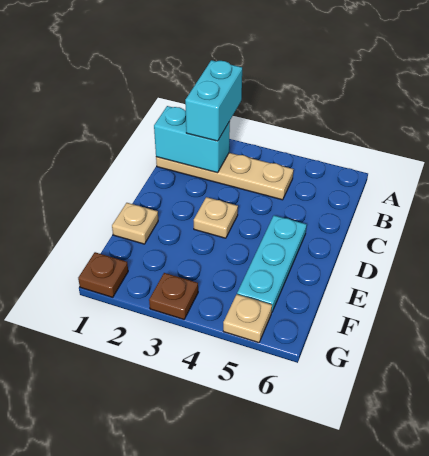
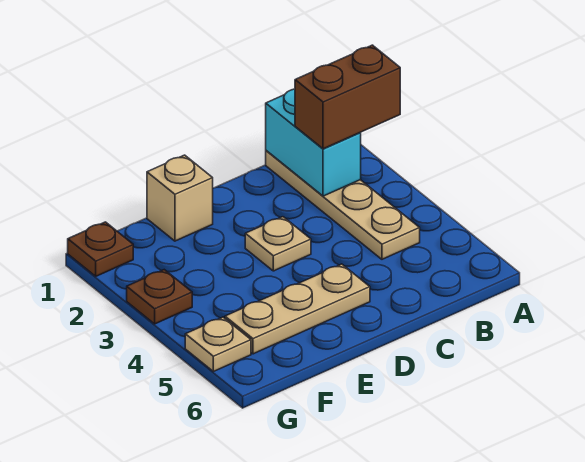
cyan brick A2:B2 level 3 -> brown brick A2:B2 level 3
cyan plate D5:F5 level 1 -> tan plate D5:F5 level 1
tan plate E1 level 1 -> tan brick E1 level 1

